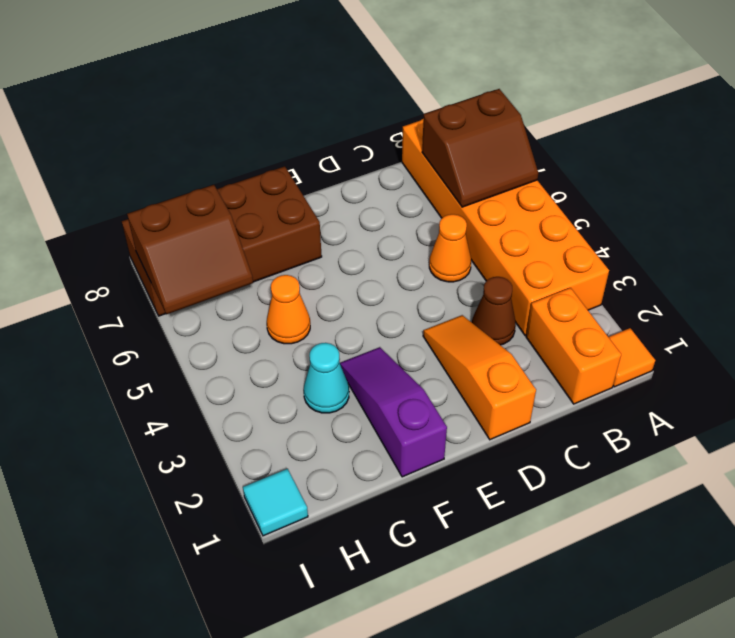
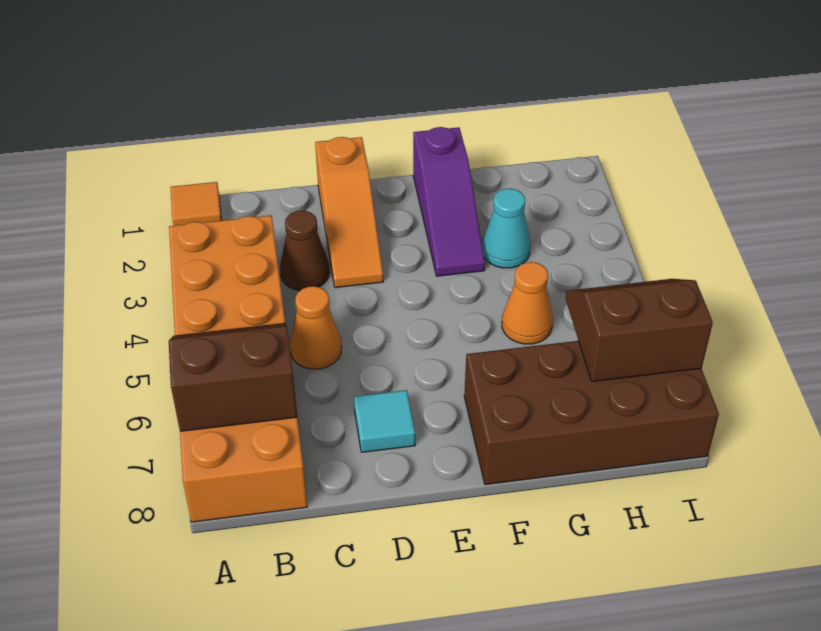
orange brick B1:B2 level 1 -> none
cyan tile I1 level 1 -> cyan tile D7 level 1

